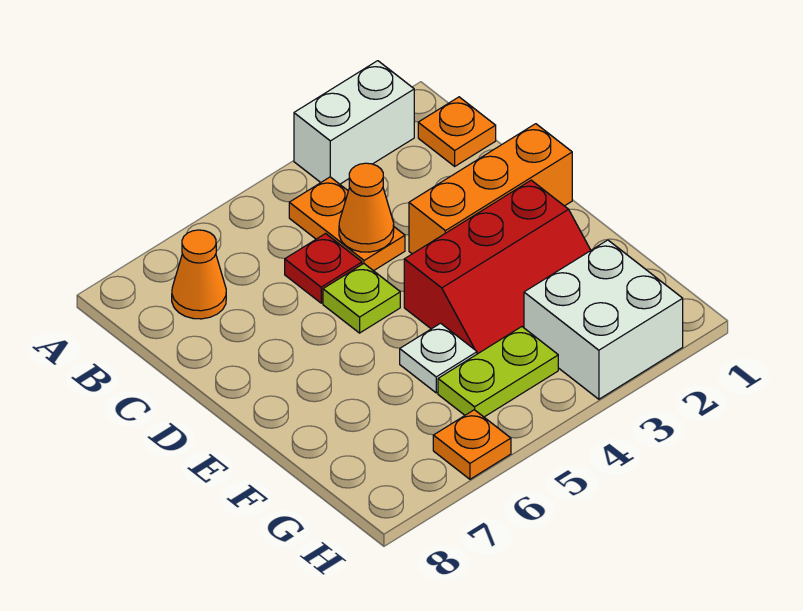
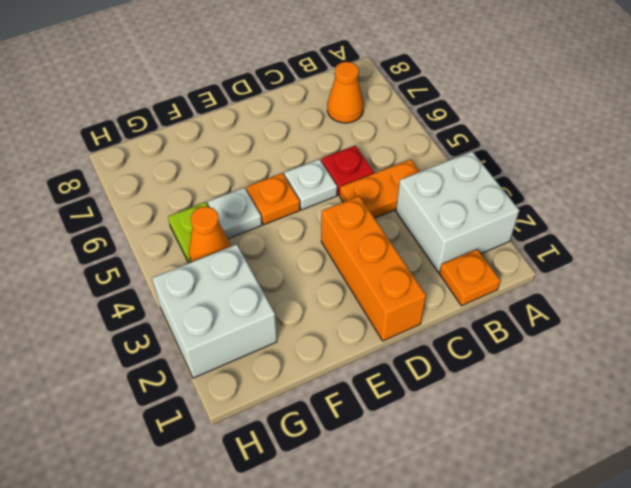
white brick A2:A3 level 1 -> white brick A2:B3 level 1
orange cone C4 level 2 -> orange cone G4 level 2
lime plate D5 level 1 -> white plate D5 level 1
red slope E2:F4 level 1 top E -> none
orange plate H6 level 1 -> orange plate E5 level 1

